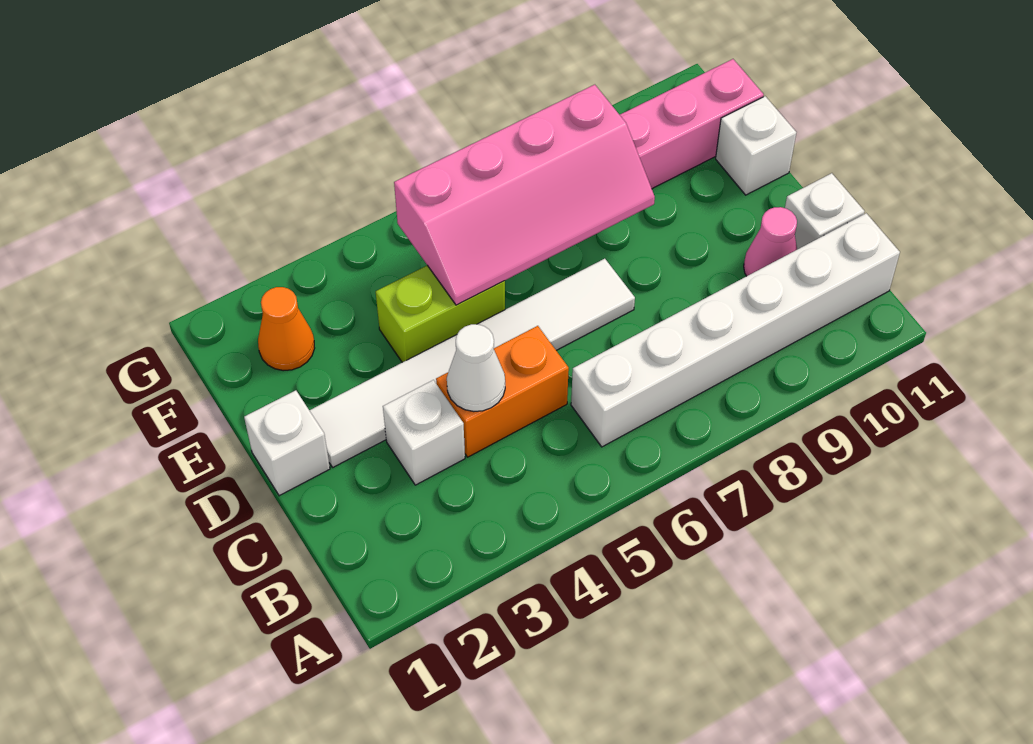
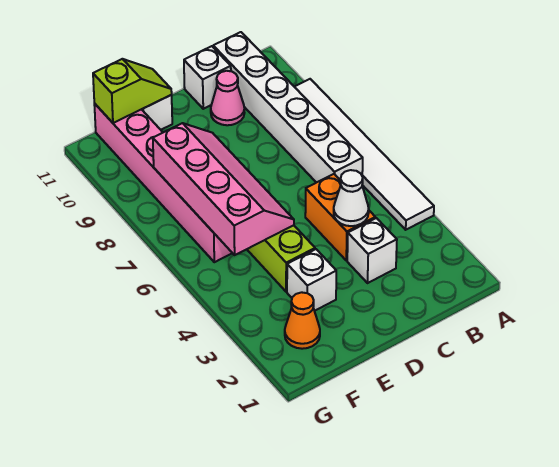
white brick D1 level 1 -> white brick E3 level 1
white tile D2:D7 level 1 -> white tile A4:A9 level 1
none -> lime slope E11:F11 level 2 top F

